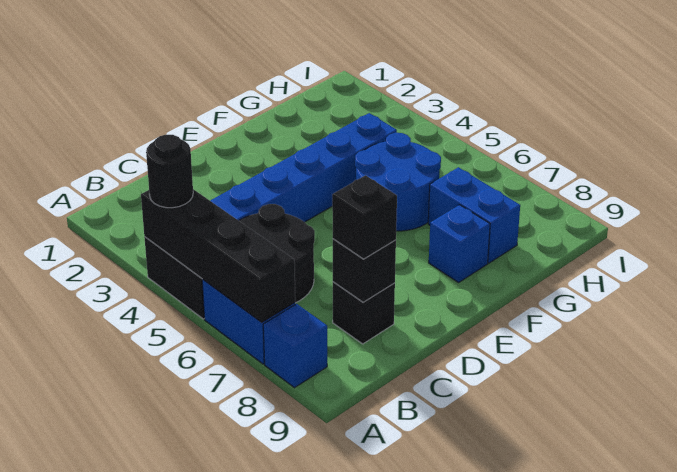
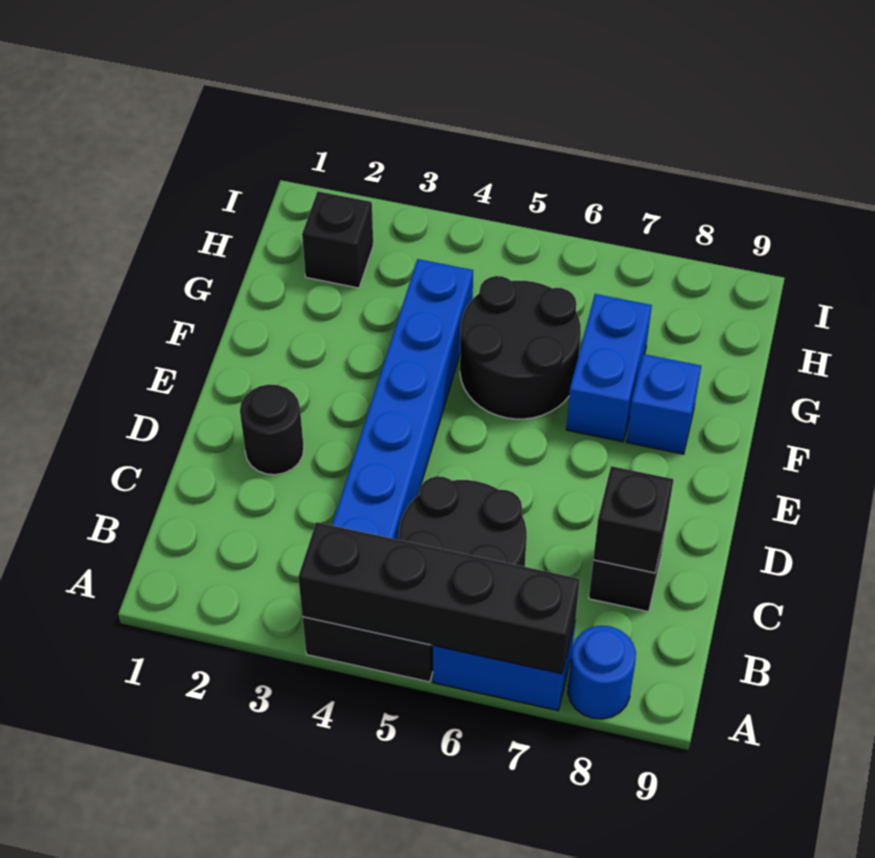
black round brick A4 level 3 -> black round brick D2 level 1
blue brick A8 level 1 -> blue round brick A8 level 1
black brick C8 level 3 -> black brick H2 level 1
blue round brick F5:G6 level 1 -> black round brick F5:G6 level 1
blue brick G7:G8 level 1 -> blue brick F7:G7 level 1

